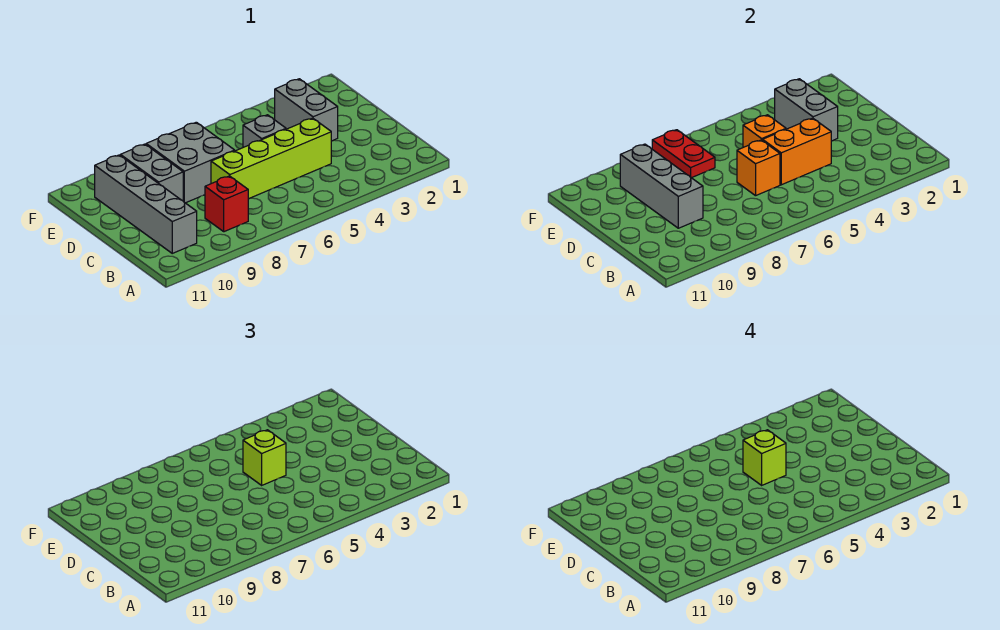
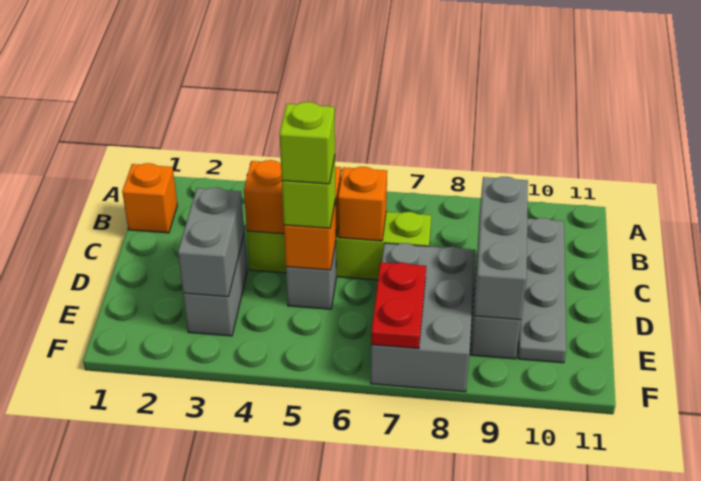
none -> orange brick B1 level 1
red brick B8 level 1 -> none
grey brick B10:E10 level 1 -> grey plate B10:E10 level 1
grey brick D7:E8 level 1 -> grey brick D7:F8 level 1

